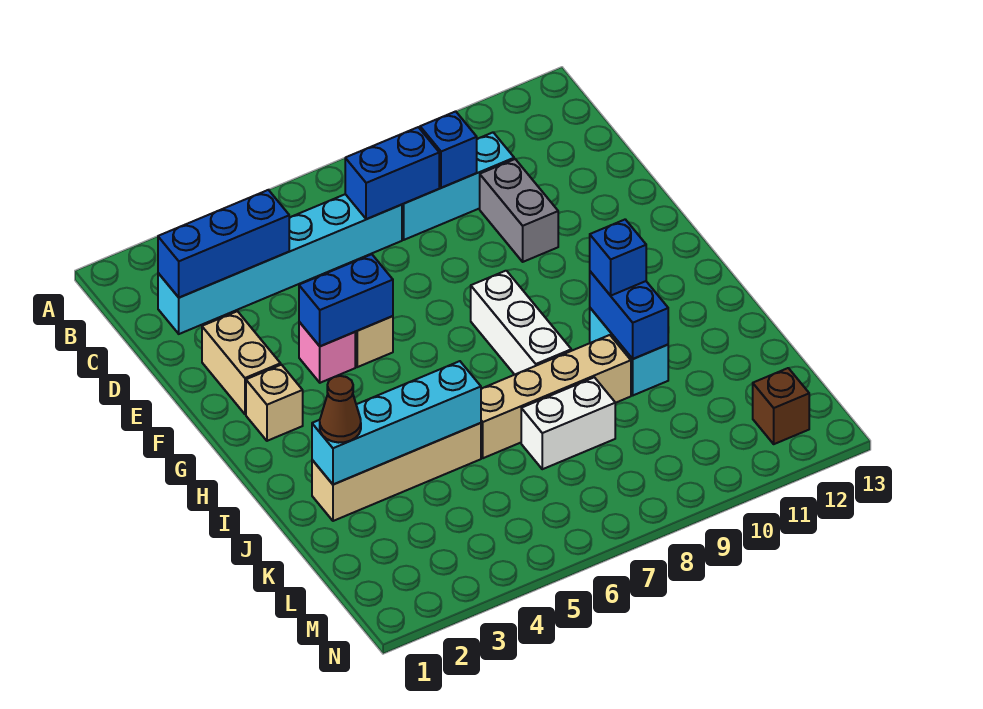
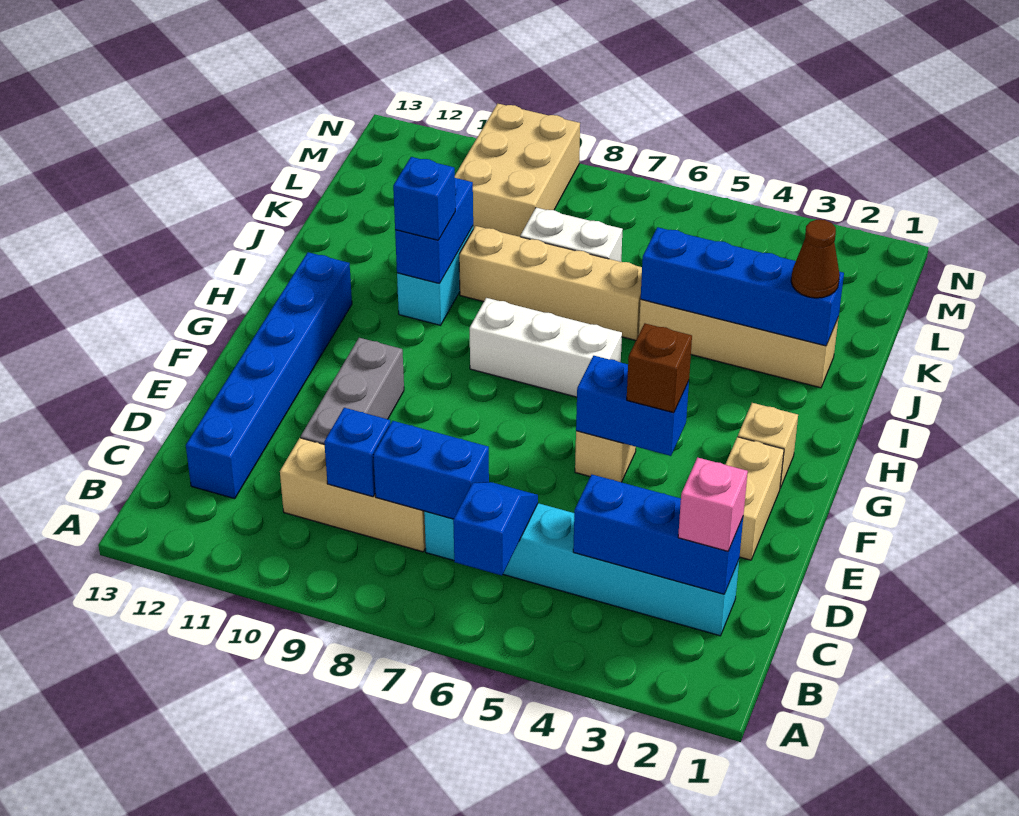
none -> blue slope B6:C6 level 2 top B
cyan brick C8:C10 level 1 -> tan brick C8:C10 level 1
none -> blue brick C12:H12 level 1
grey brick D10:E10 level 1 -> grey brick D10:F10 level 1
pink brick F4 level 1 -> pink brick C2 level 3
white brick G8:I8 level 1 -> white brick H6:H8 level 1
cyan brick J2:J5 level 2 -> blue brick J2:J5 level 2
none -> tan brick L9:N10 level 1
brown brick M12 level 1 -> brown brick F4 level 3

